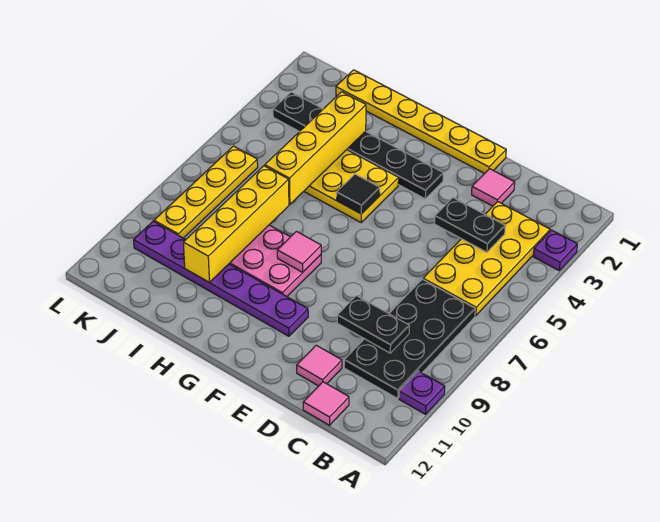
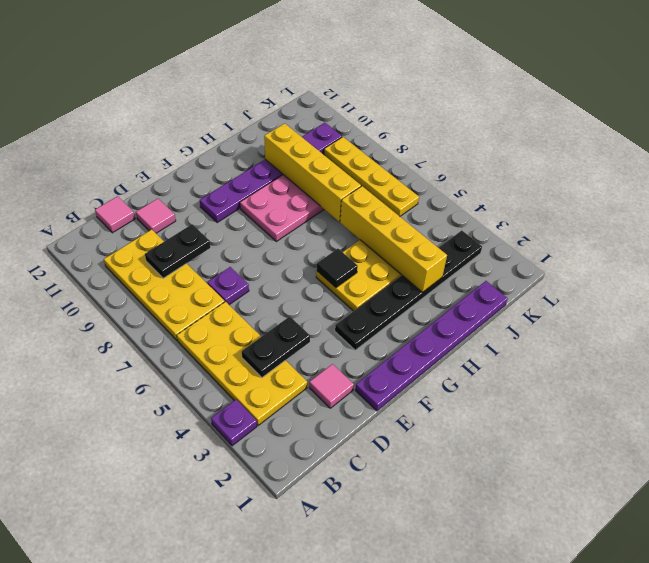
purple plate A10 level 1 -> purple plate D7 level 1
black plate B7:C10 level 1 -> yellow plate B7:C10 level 1
yellow plate E1:J1 level 1 -> purple plate E1:J1 level 1
pink tile G8 level 2 -> none

